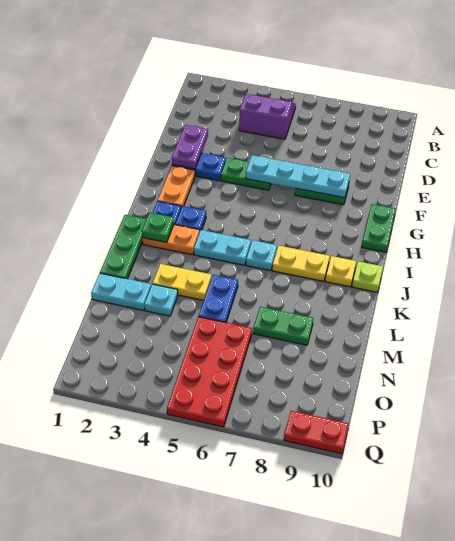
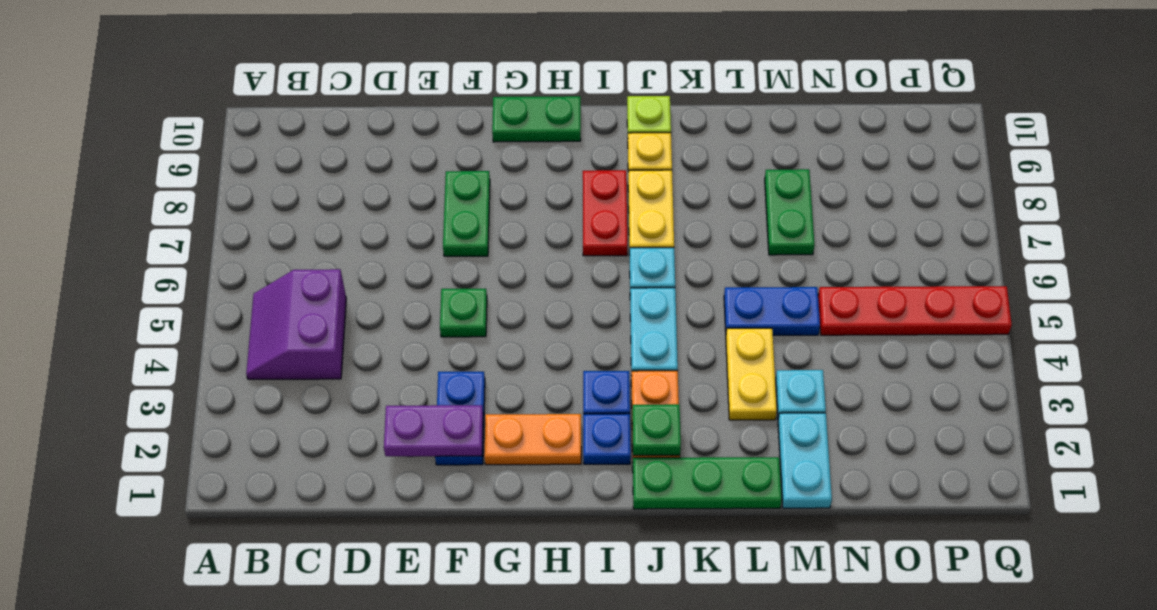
green plate F4:F5 level 1 -> green plate F5 level 1
cyan plate F5:F8 level 2 -> none
red plate N5:Q6 level 1 -> red plate N5:Q5 level 1
red plate Q9:Q10 level 1 -> red plate I7:I8 level 1

